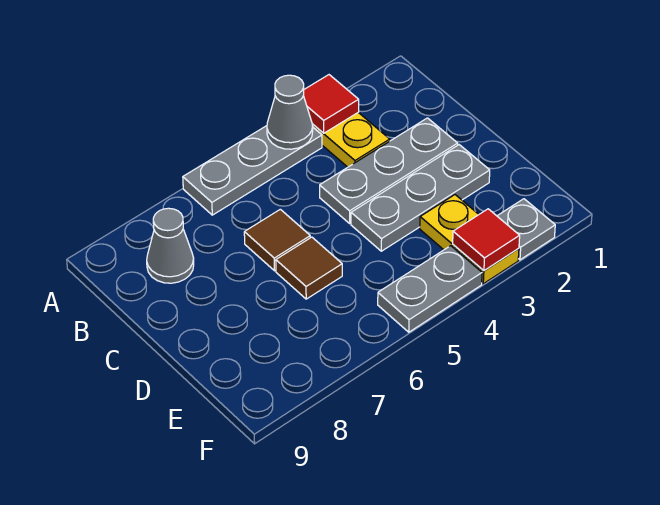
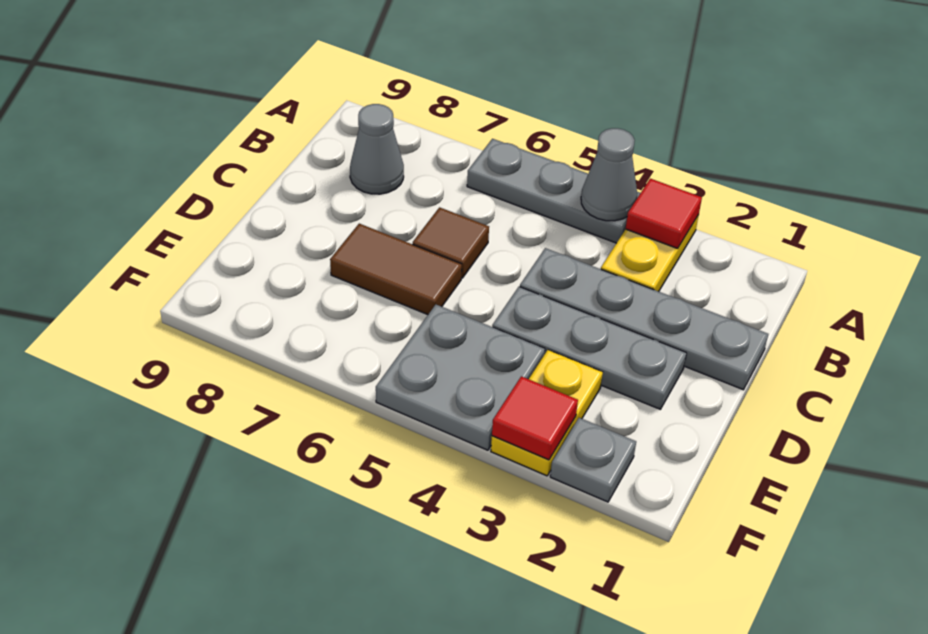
grey plate C2:C4 level 1 -> grey plate C1:C4 level 1
brown tile D6 level 1 -> brown tile D6:D7 level 1
grey plate F4:F5 level 1 -> grey plate E4:F5 level 1

